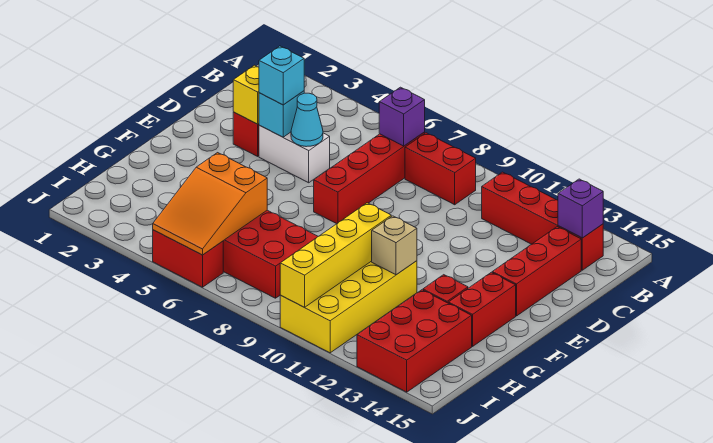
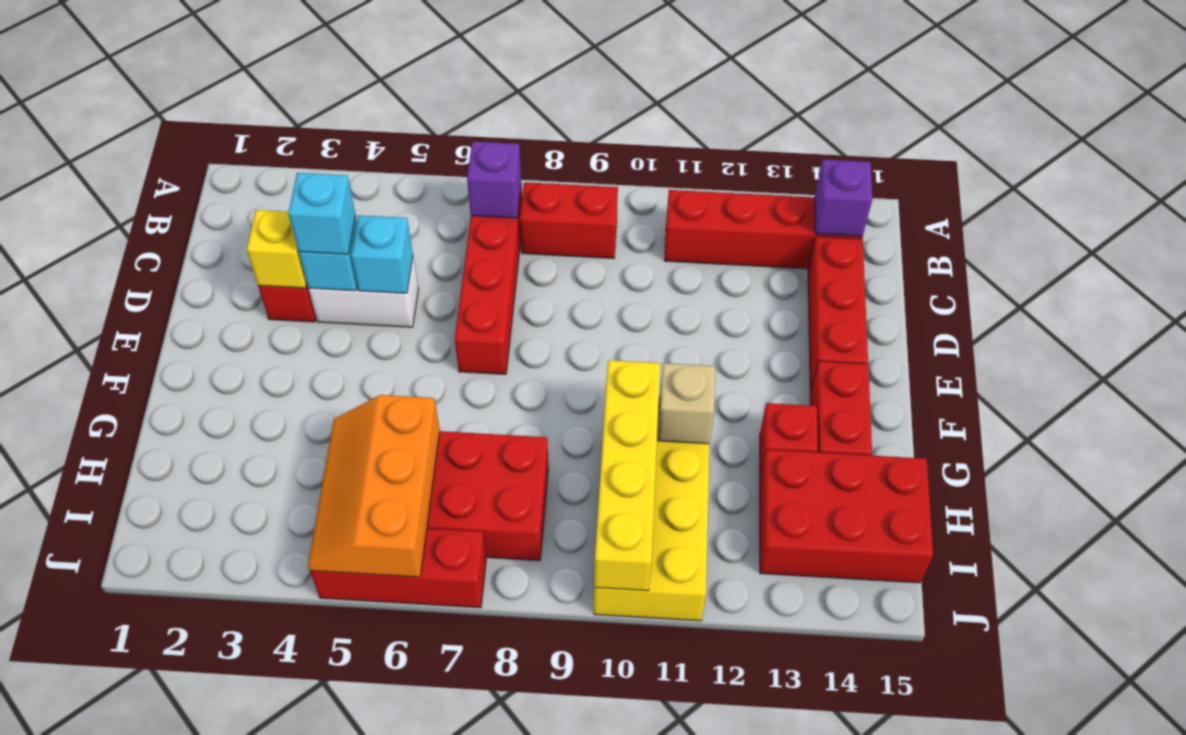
cyan cone D5 level 2 -> cyan brick D5 level 2
orange slope H5:J6 level 2 top H -> orange slope H5:J6 level 2 top 6
red brick H13:J14 level 1 -> red brick H13:I15 level 1
red brick J5:J6 level 1 -> red brick J5:J7 level 1

